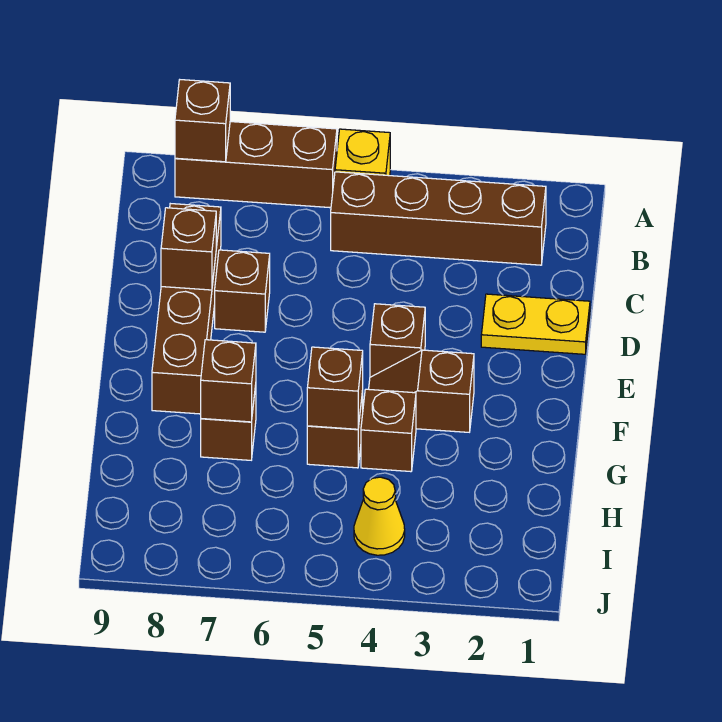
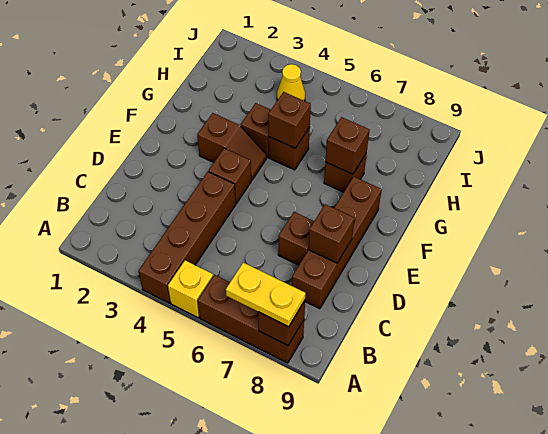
brown brick B2:B5 level 1 -> brown brick A4:D4 level 1
yellow plate D1:D2 level 1 -> yellow plate A7:A8 level 3

